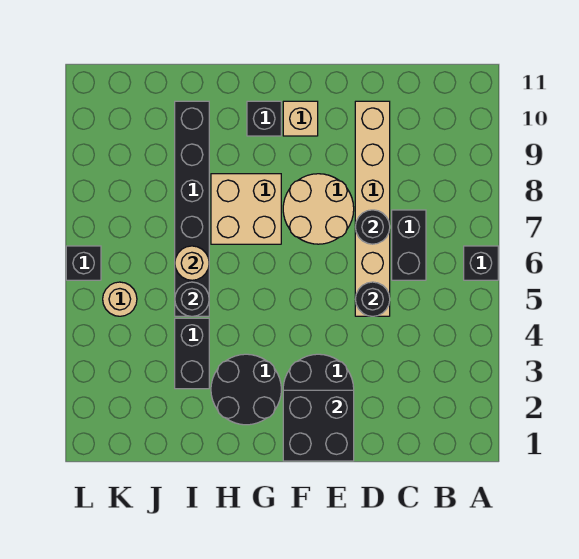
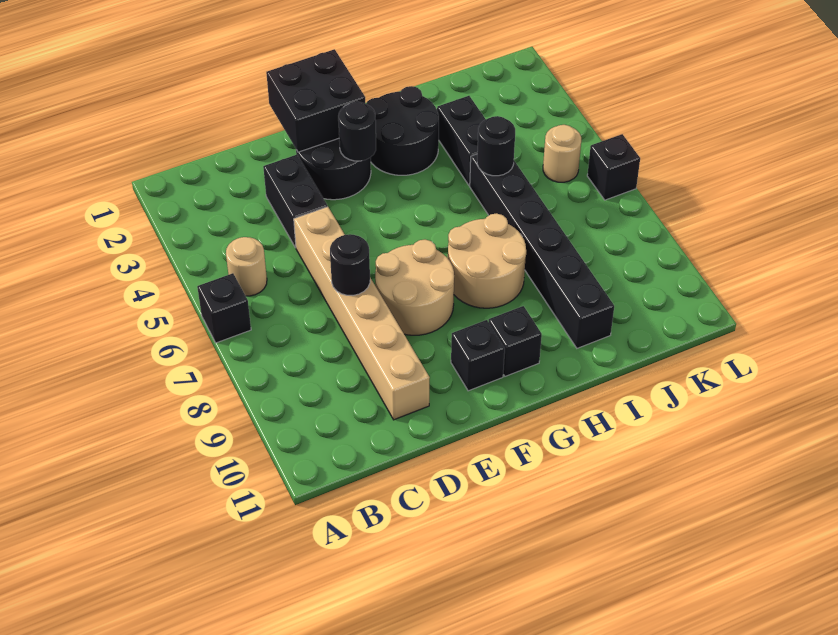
black brick C6:C7 level 1 -> black brick D3:D4 level 1
black round brick D5 level 2 -> black round brick F3 level 2
tan brick F10 level 1 -> black brick F10 level 1
tan brick G7:H8 level 1 -> tan round brick G7:H8 level 1
tan round brick I6 level 2 -> tan round brick B5 level 1

